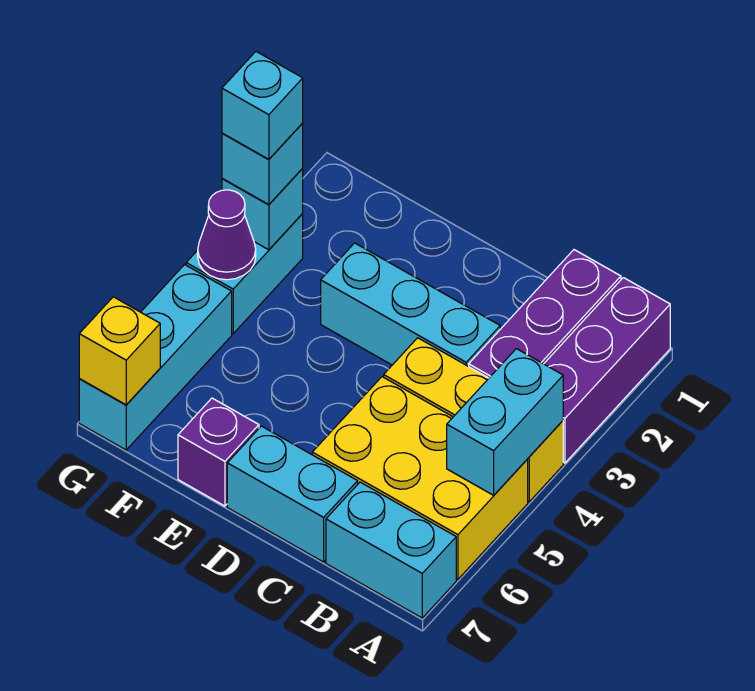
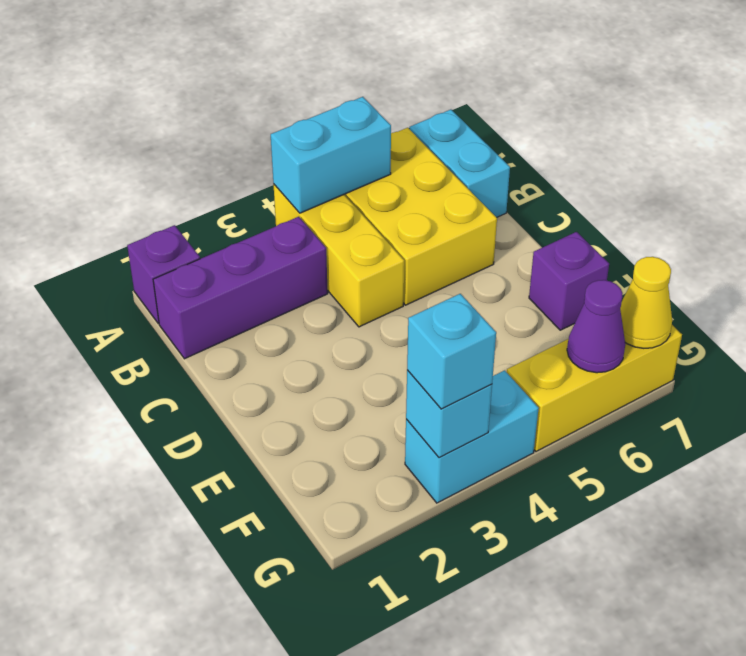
purple brick A1:A3 level 1 -> purple brick A1 level 1
cyan brick C3:E3 level 1 -> none
cyan brick C7:D7 level 1 -> none
cyan brick G3 level 4 -> none
purple cone G4 level 2 -> purple cone G6 level 2
cyan brick G5:G7 level 1 -> yellow brick G5:G7 level 1
yellow brick G7 level 2 -> yellow cone G7 level 2

